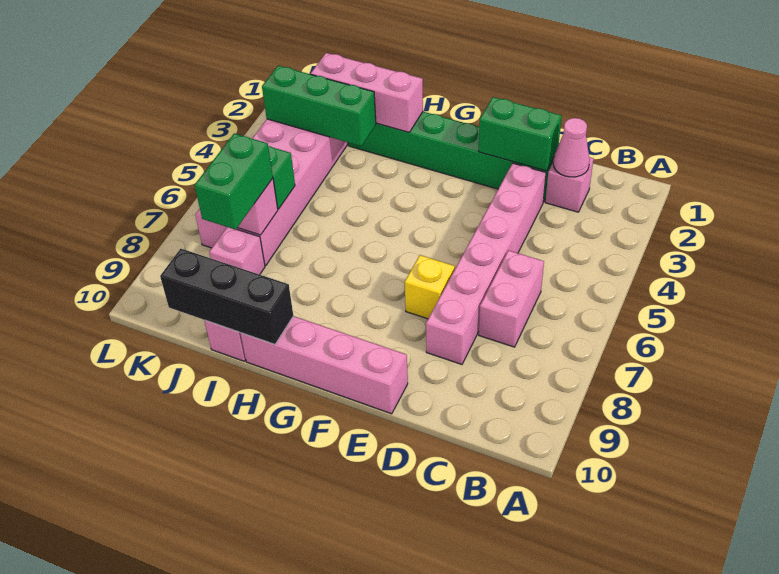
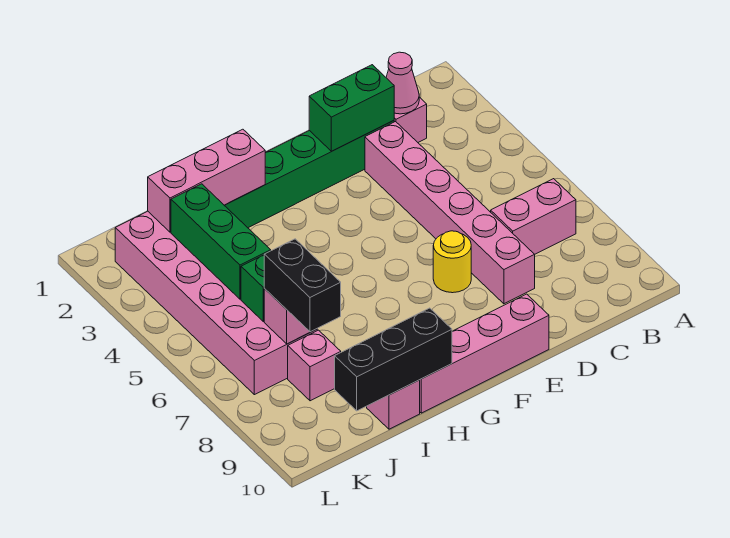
pink brick C6:C7 level 1 -> pink brick B7:C7 level 1
yellow brick E7 level 1 -> yellow round brick E7 level 1
green brick I3:K3 level 2 -> green brick J3:J5 level 2
green brick J7:J8 level 3 -> black brick J7:J8 level 3

